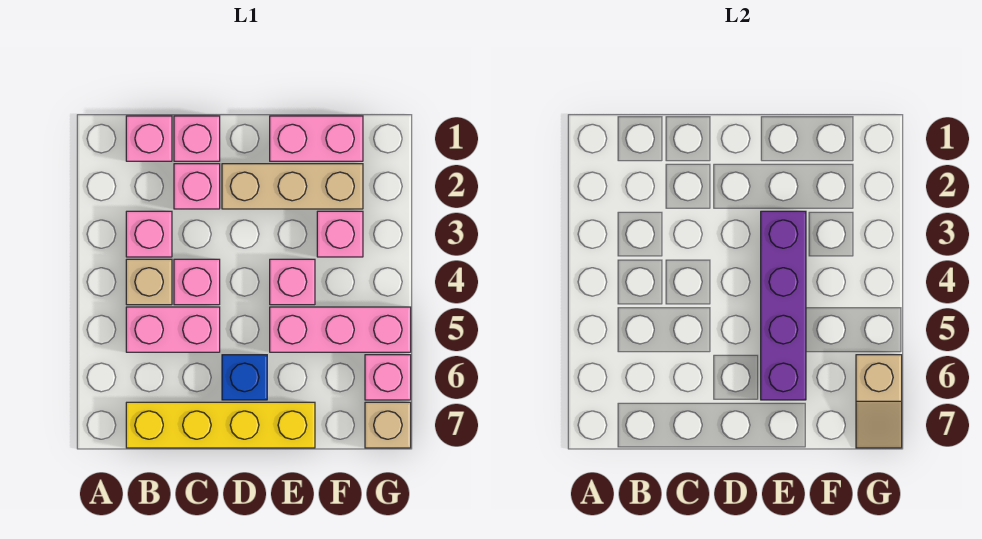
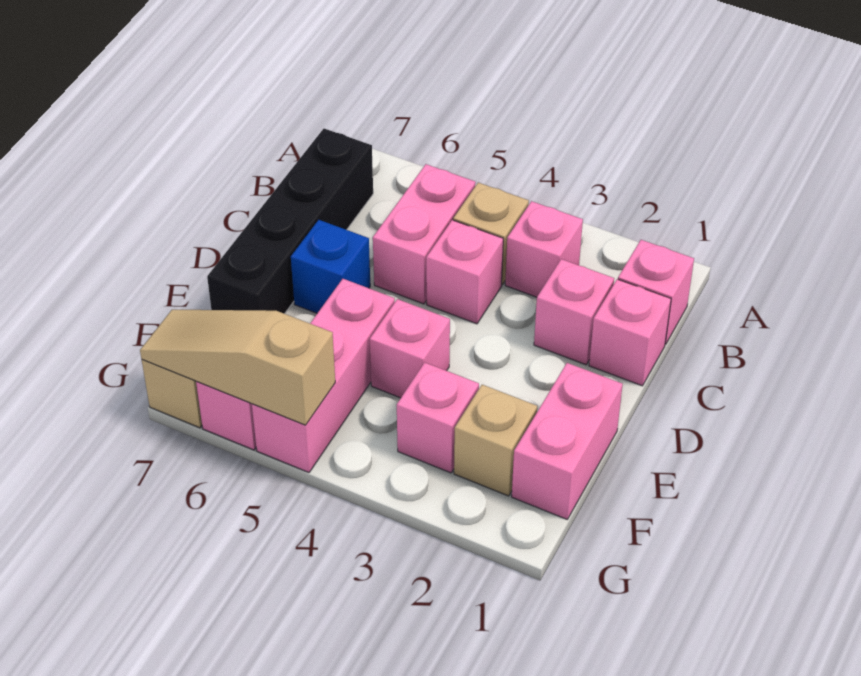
yellow brick B7:E7 level 1 -> black brick B7:E7 level 1
tan brick D2:F2 level 1 -> tan brick F2 level 1
purple brick E3:E6 level 2 -> none
tan slope G6:G7 level 2 top 6 -> tan slope G5:G7 level 2 top 5

